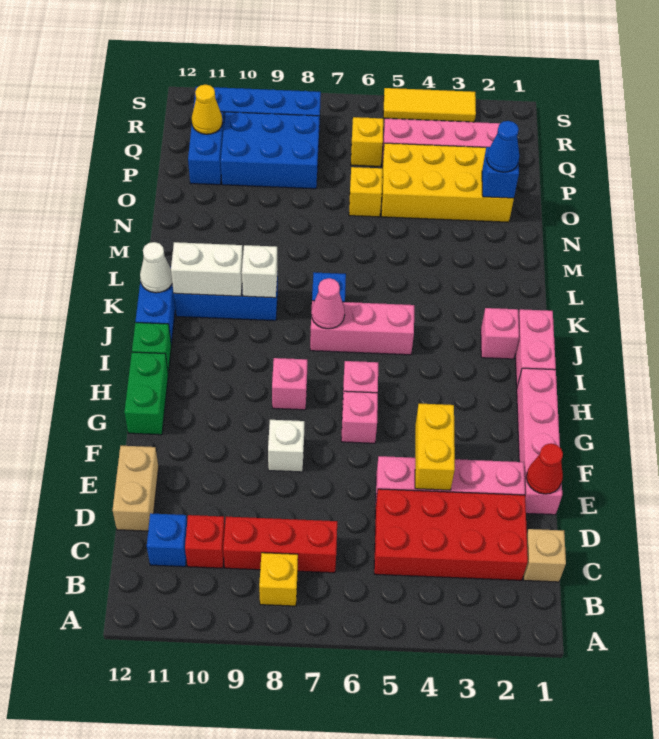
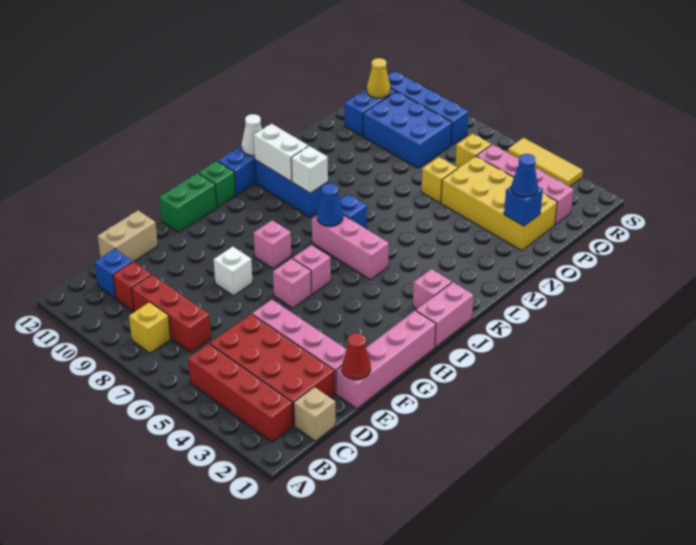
none -> red brick B2:B5 level 1
yellow brick E4:F4 level 2 -> none
pink cone J7 level 2 -> blue cone J7 level 2

